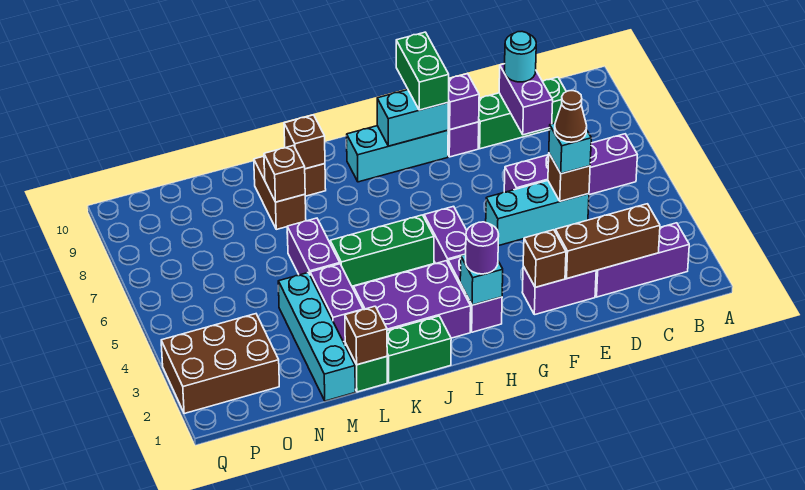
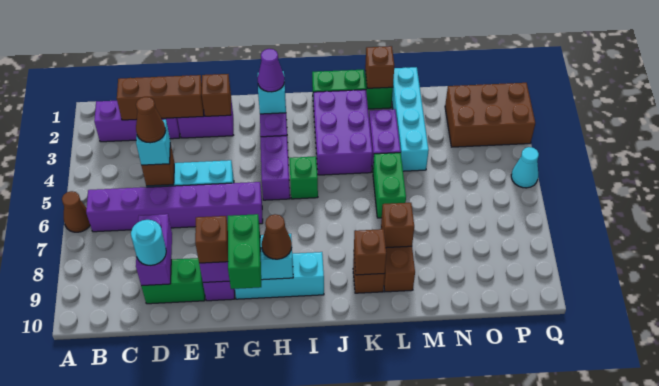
none -> brown cone A6 level 1
purple brick B6:E6 level 1 -> purple brick B6:G6 level 1
green brick C9:E9 level 1 -> green brick D9:E9 level 1
none -> brown brick F9 level 3
purple round brick H2 level 3 -> purple cone H2 level 3
none -> brown cone H9 level 3
purple brick I2:K3 level 1 -> purple brick J2:K4 level 1
green brick I5:K5 level 1 -> green brick I5 level 1
purple brick L5:L6 level 1 -> green brick L5:L6 level 1
none -> cyan cone Q5 level 1

